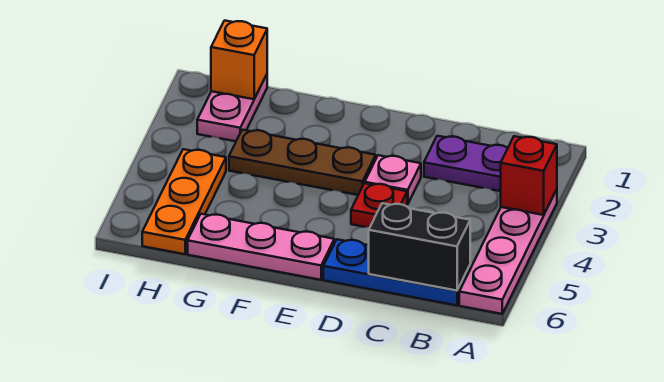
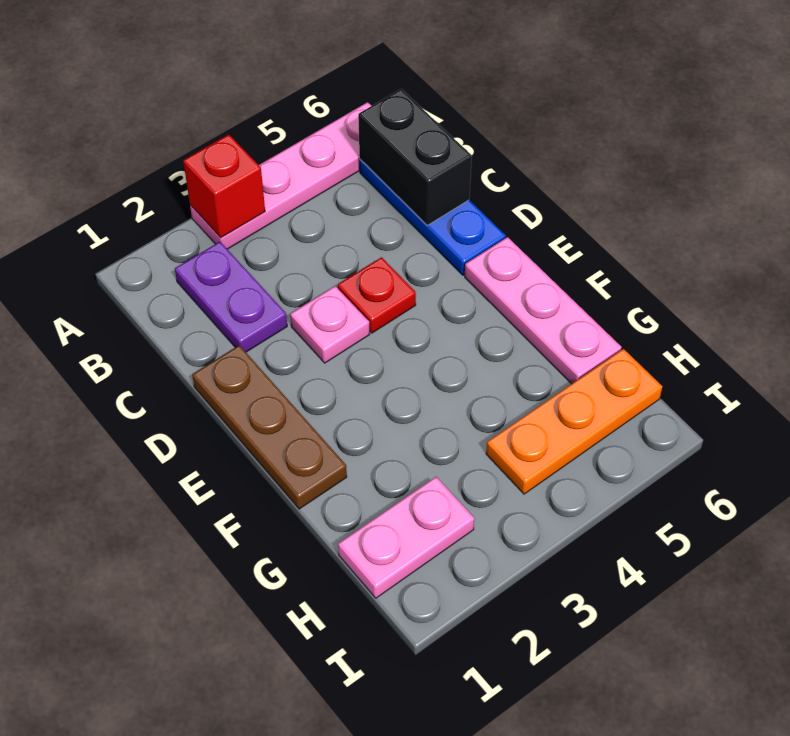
brown plate E3:G3 level 1 -> brown plate D1:F1 level 1
orange brick H1 level 2 -> none

